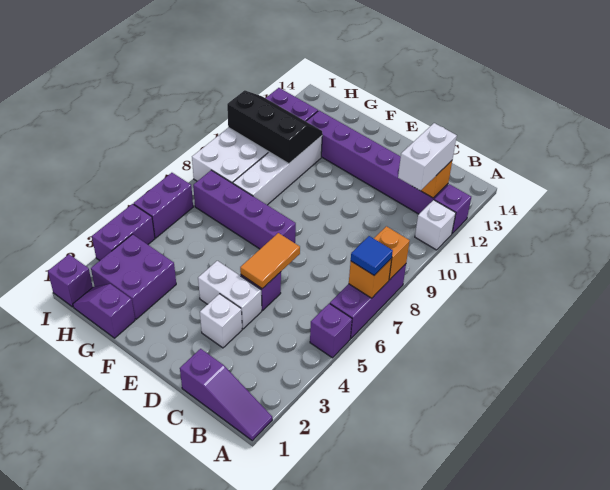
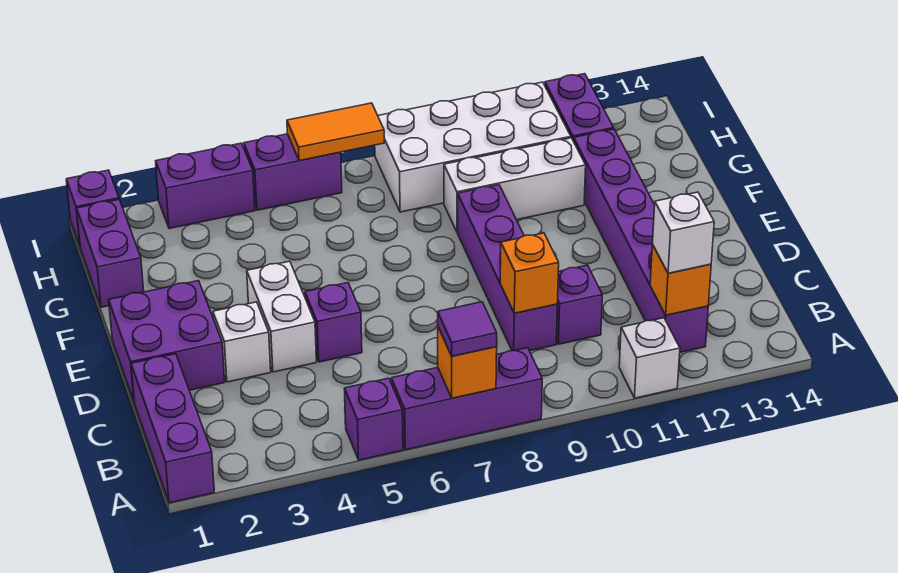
purple slope A1:C1 level 1 top C -> purple brick A1:C1 level 1
blue tile A7 level 3 -> purple tile A7 level 3
orange brick A8 level 2 -> orange brick C9 level 2
purple brick A12 level 1 -> purple brick C10 level 1
white brick B11:B12 level 3 -> white brick B12 level 3
orange tile D5:D6 level 2 -> orange tile I6:I7 level 2
purple brick E7:H7 level 1 -> purple brick C9:F9 level 1
purple slope G1:H1 level 1 top G -> purple brick G1:H1 level 1
purple brick G2:H3 level 1 -> purple brick D1:E2 level 1
white brick G8:G11 level 1 -> white brick G9:G11 level 1
black slope G10:I11 level 2 top 10 -> none

